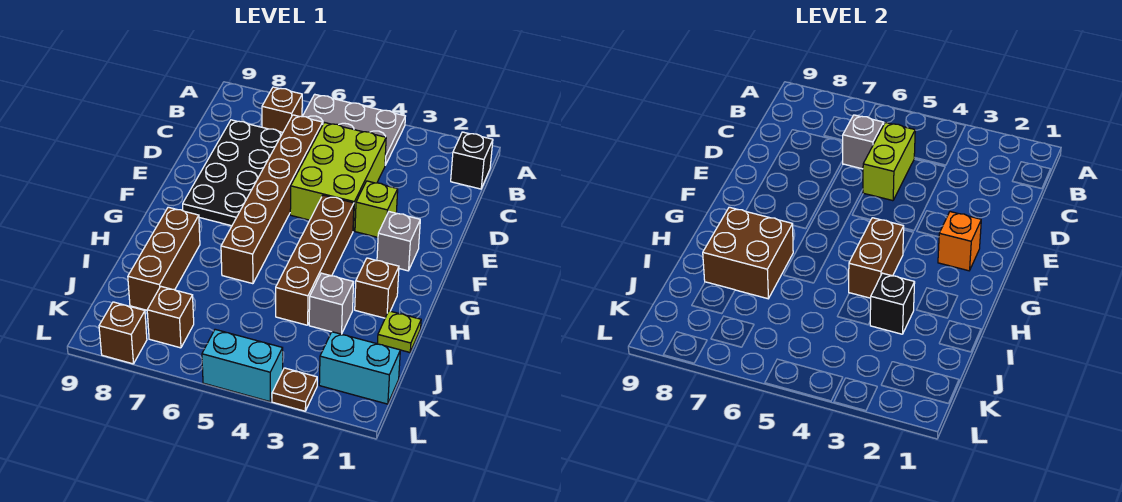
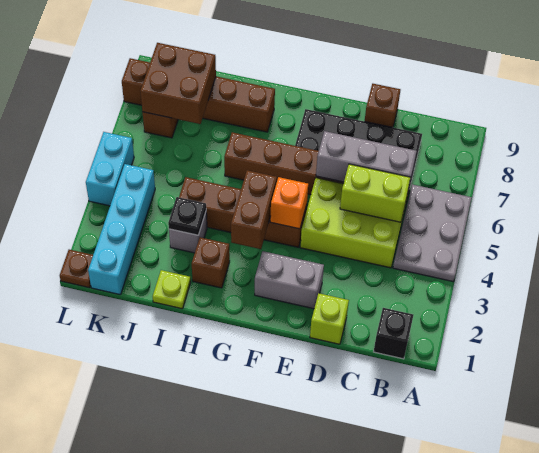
brown brick B7 level 1 -> brown brick D9 level 1
grey brick C6 level 2 -> grey brick C6:E6 level 2
lime brick E3 level 1 -> lime brick D1 level 1
grey brick F2 level 1 -> grey brick E2:F2 level 1
orange brick F2 level 2 -> orange brick F4 level 2
brown brick G4:H4 level 2 -> brown brick G3:G4 level 2
brown brick H7:I8 level 2 -> brown brick J7:K8 level 2
black brick I3 level 2 -> black plate I3 level 2
cyan brick K1:K2 level 1 -> cyan brick K1:K4 level 1
brown plate L3 level 1 -> brown plate L1 level 1

